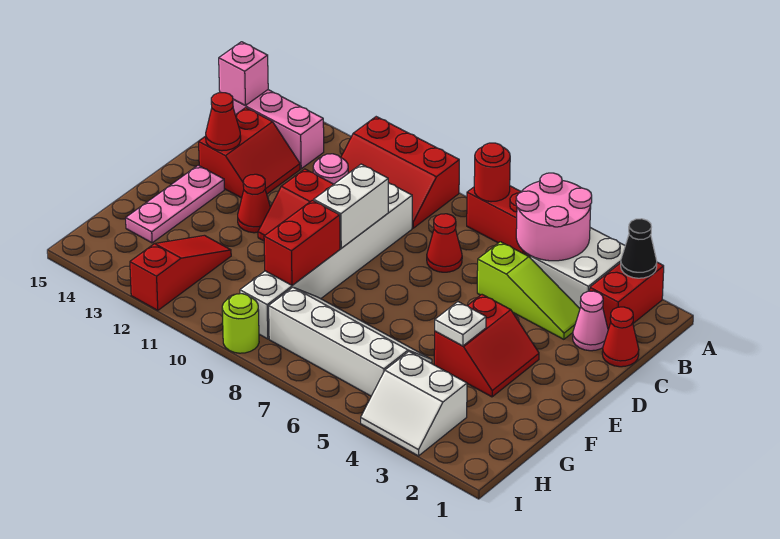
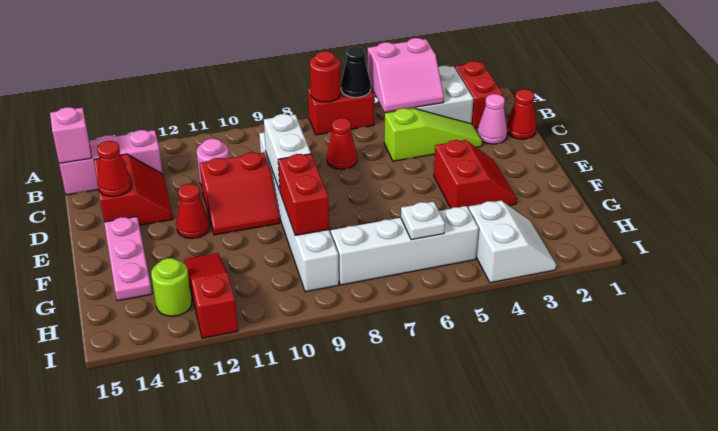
black cone A2 level 2 -> black cone A6 level 2
pink round brick A4:B5 level 2 -> pink slope A4:B5 level 2 top A
red slope A9:B11 level 1 top A -> none
white plate F4 level 2 -> white plate H6 level 2
white slope H3:I4 level 1 top H -> white slope H3:I4 level 1 top 4
lime round brick I9 level 1 -> lime round brick H13 level 1

